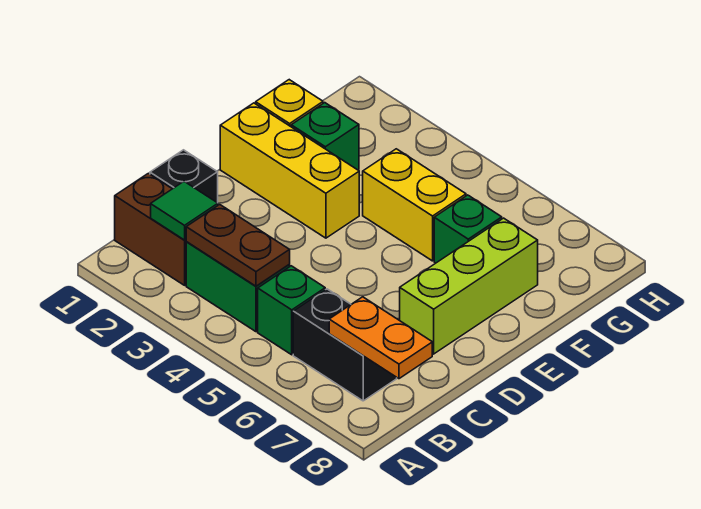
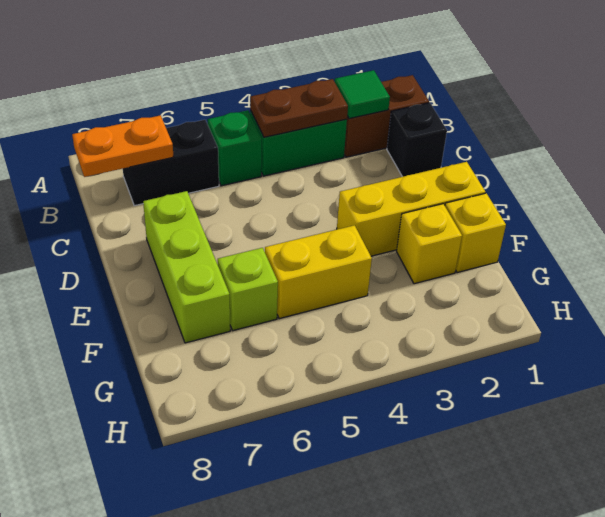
green brick F2 level 1 -> yellow brick F2 level 1
green brick F6 level 1 -> lime brick F6 level 1

